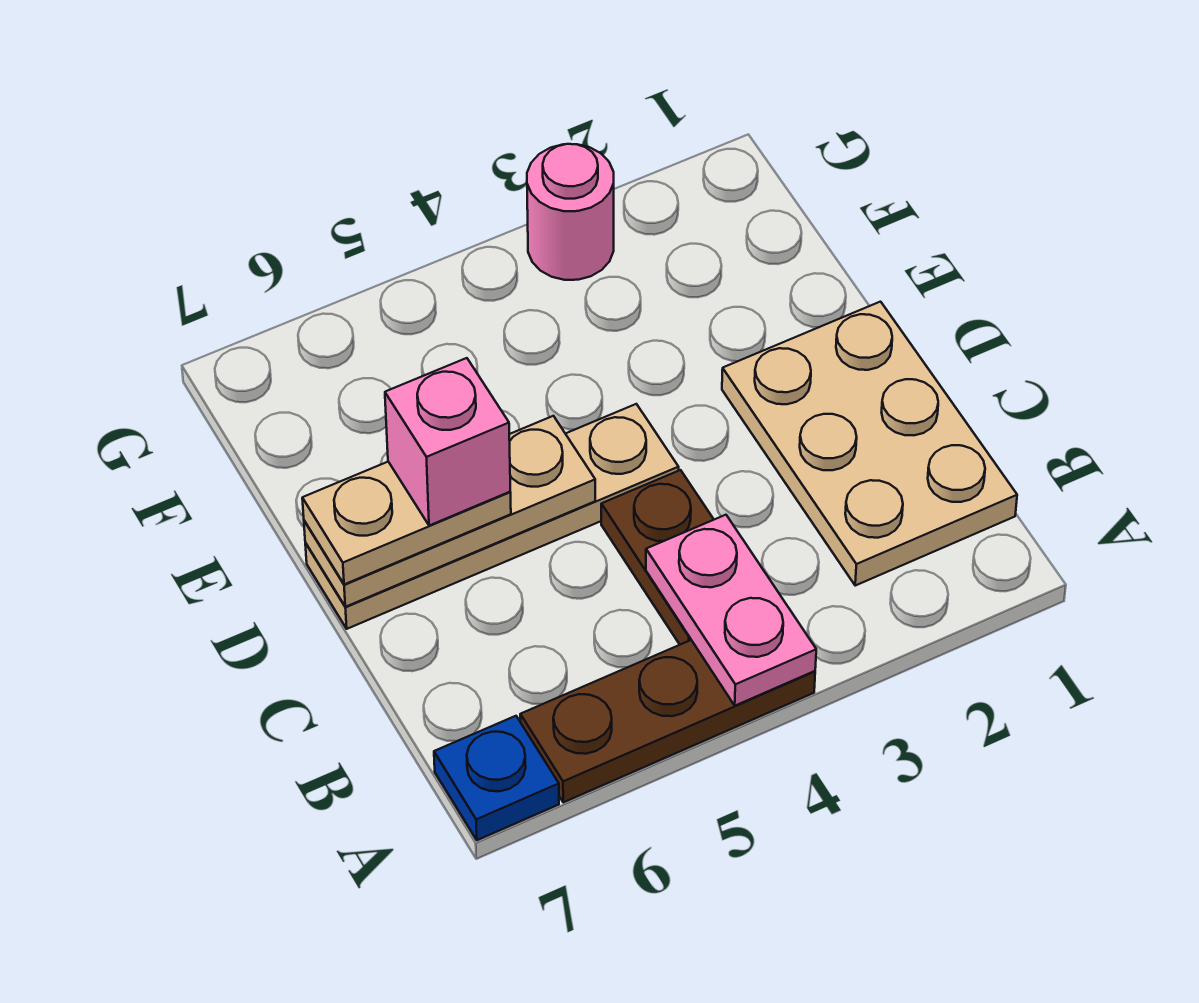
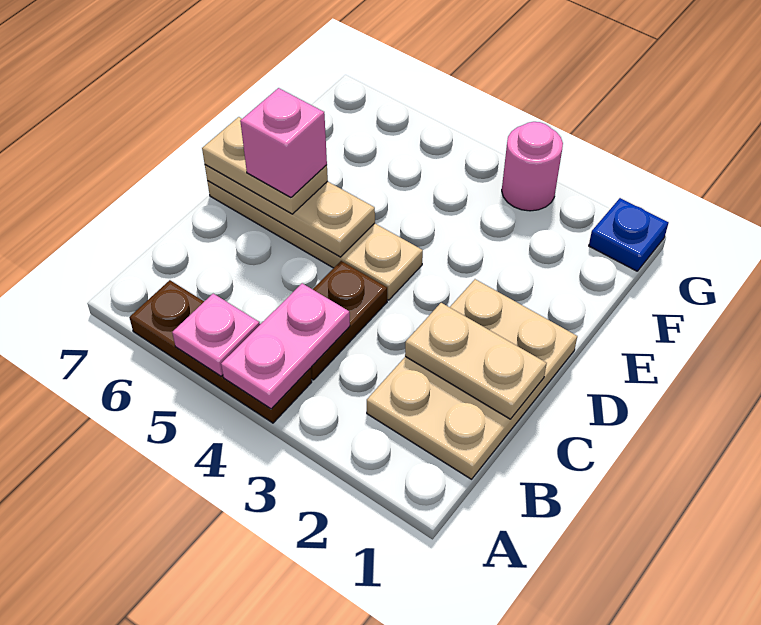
none -> pink plate A5 level 2
blue plate A7 level 1 -> blue plate G1 level 1
none -> tan plate C1:C2 level 2

